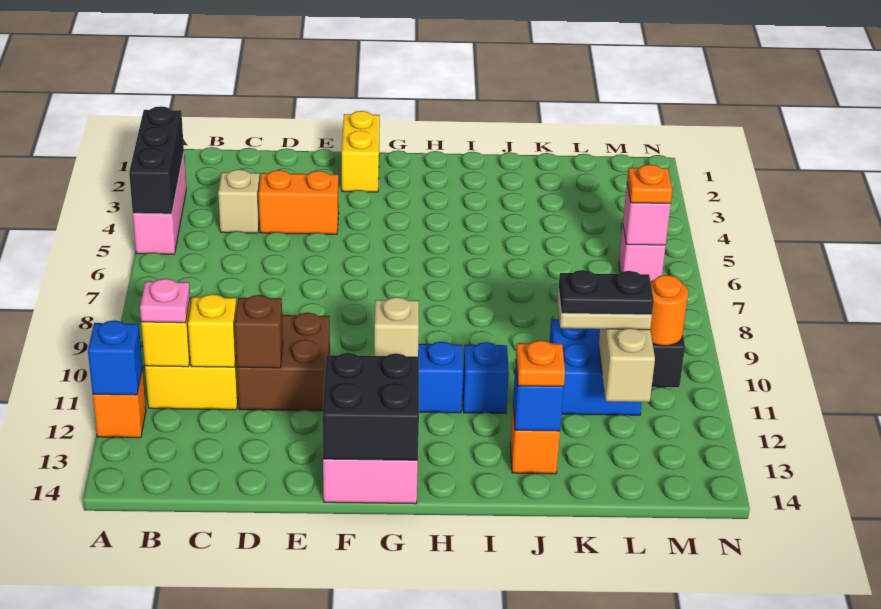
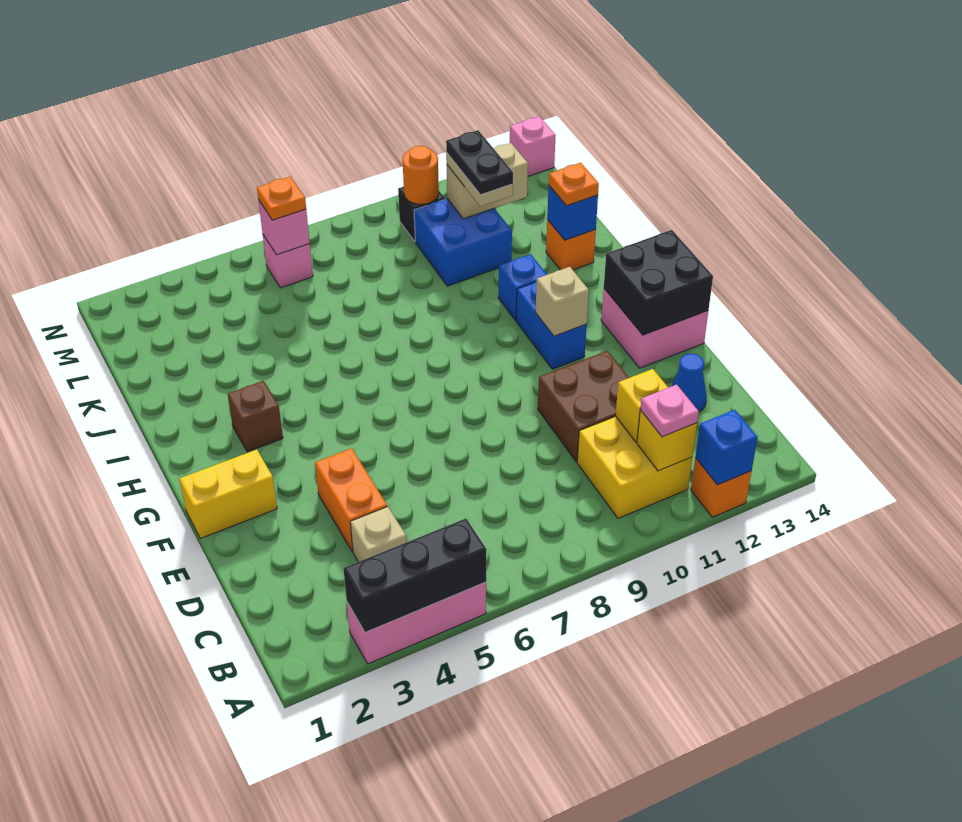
brown brick D11 level 2 -> brown brick H3 level 1
none -> blue cone D13 level 1
none -> pink brick N14 level 1

